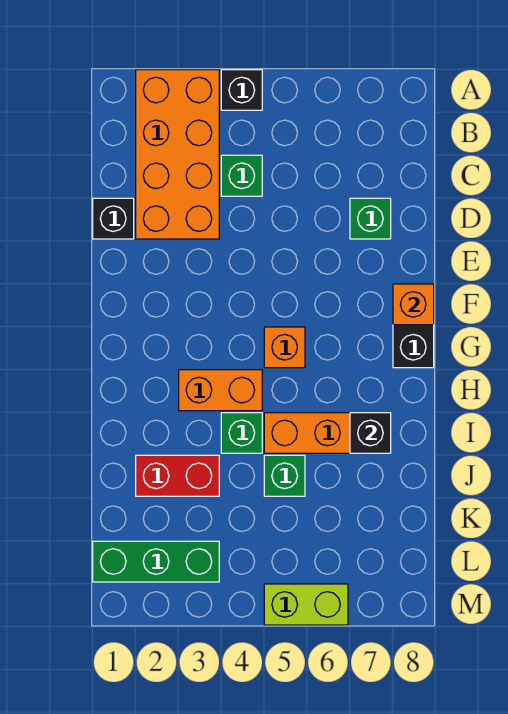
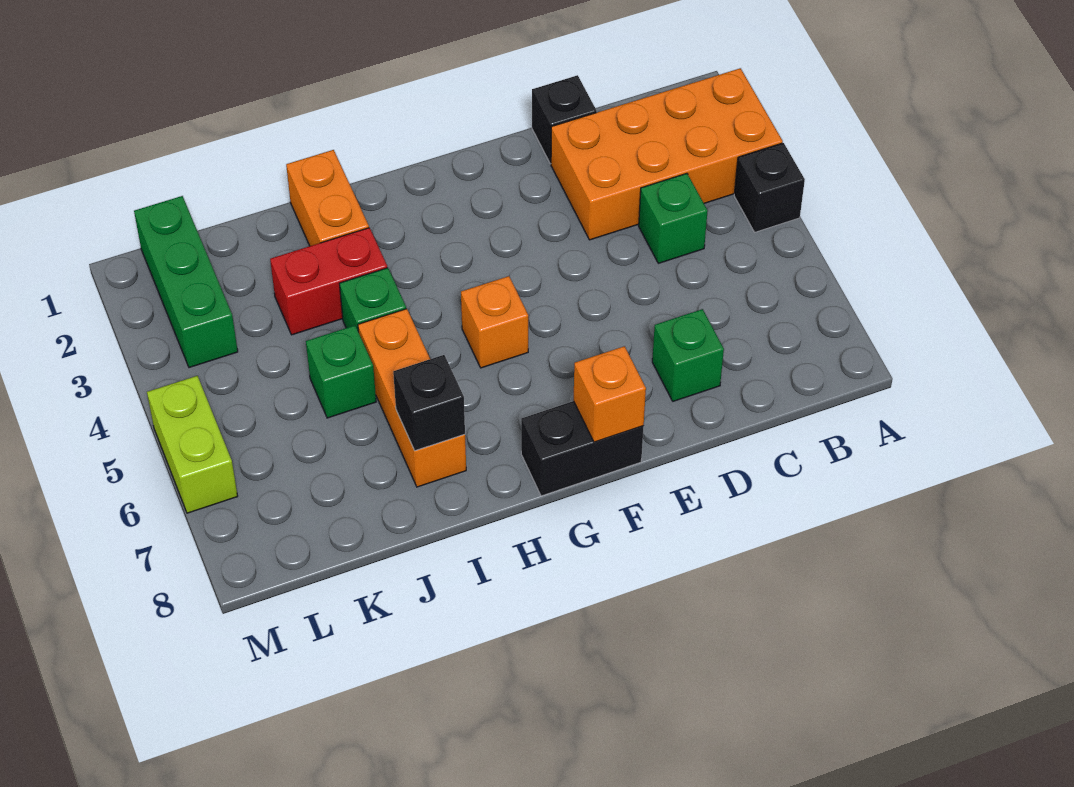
orange brick H3:H4 level 1 -> orange brick I1:I2 level 1
red brick J2:J3 level 1 -> red brick I3:J3 level 1

